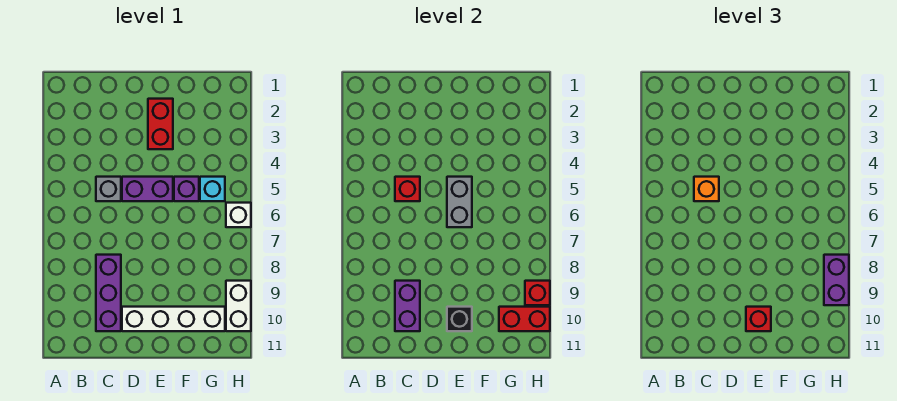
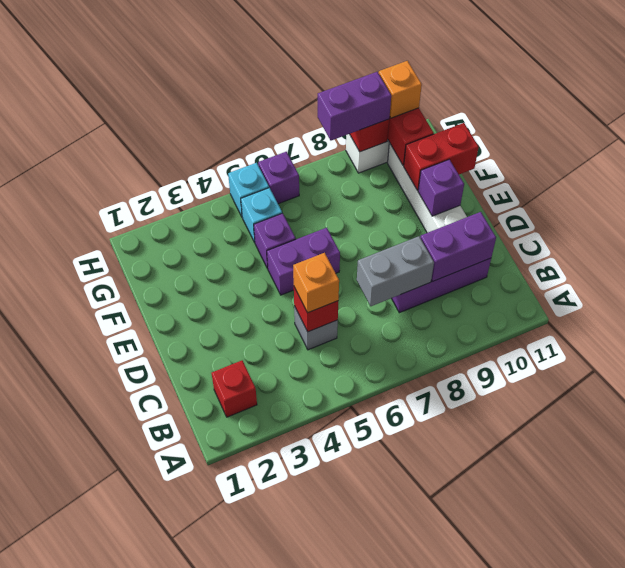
purple brick D5:E5 level 1 -> purple brick E5:E6 level 1
red brick E2:E3 level 1 -> red brick F10:F11 level 2
grey brick E5:E6 level 2 -> grey brick C7:C8 level 2
black brick E10 level 2 -> purple brick E10 level 2
red brick E10 level 3 -> red brick B2 level 1
none -> cyan brick H5 level 1
white brick H6 level 1 -> purple brick H6 level 1
none -> orange brick H10 level 3

